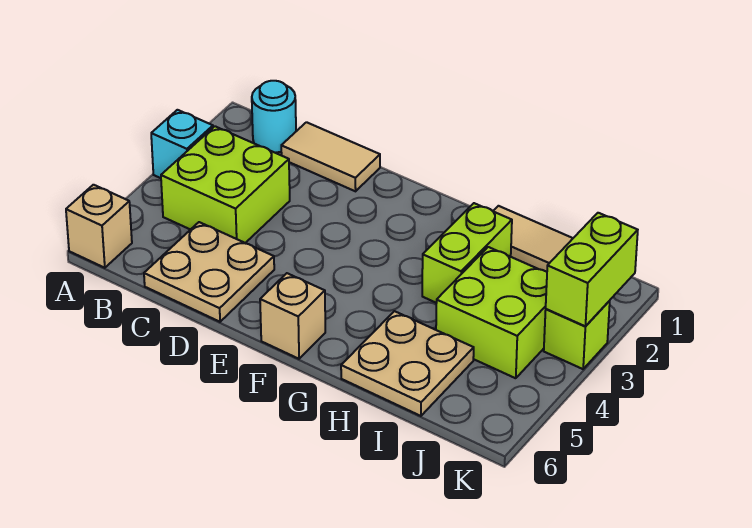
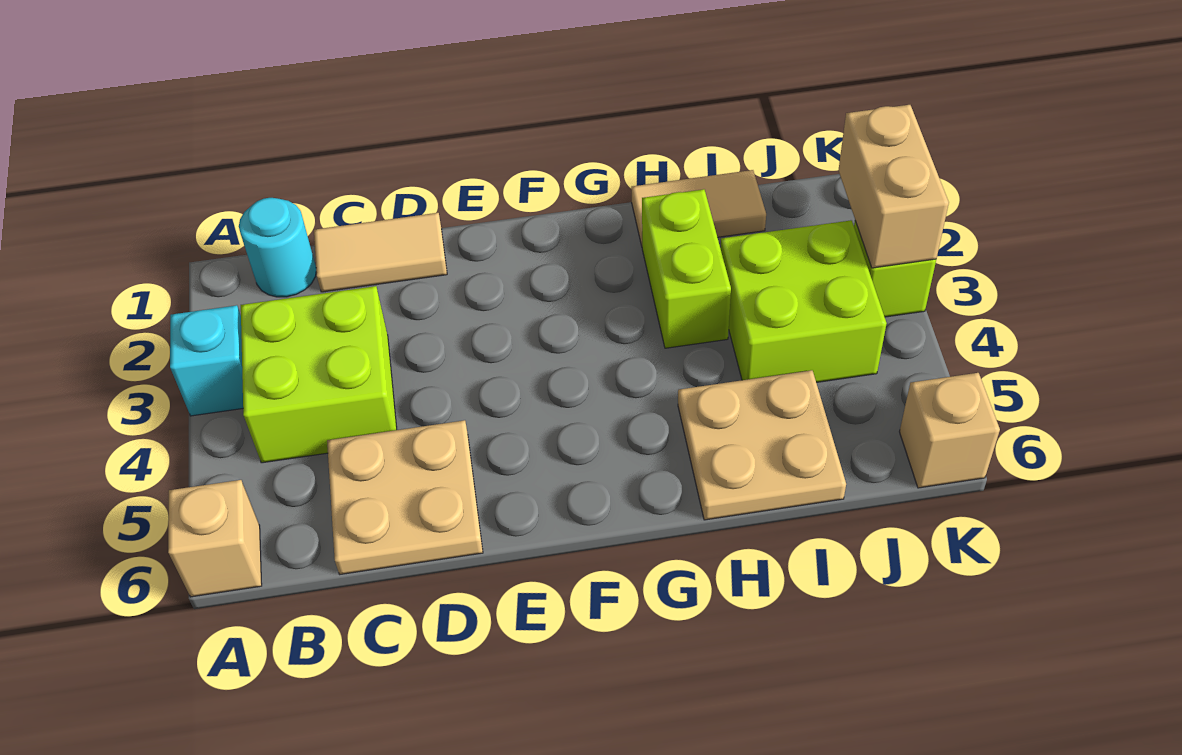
tan brick F6 level 1 -> tan brick K6 level 1
lime brick K2:K3 level 2 -> tan brick K2:K3 level 2

